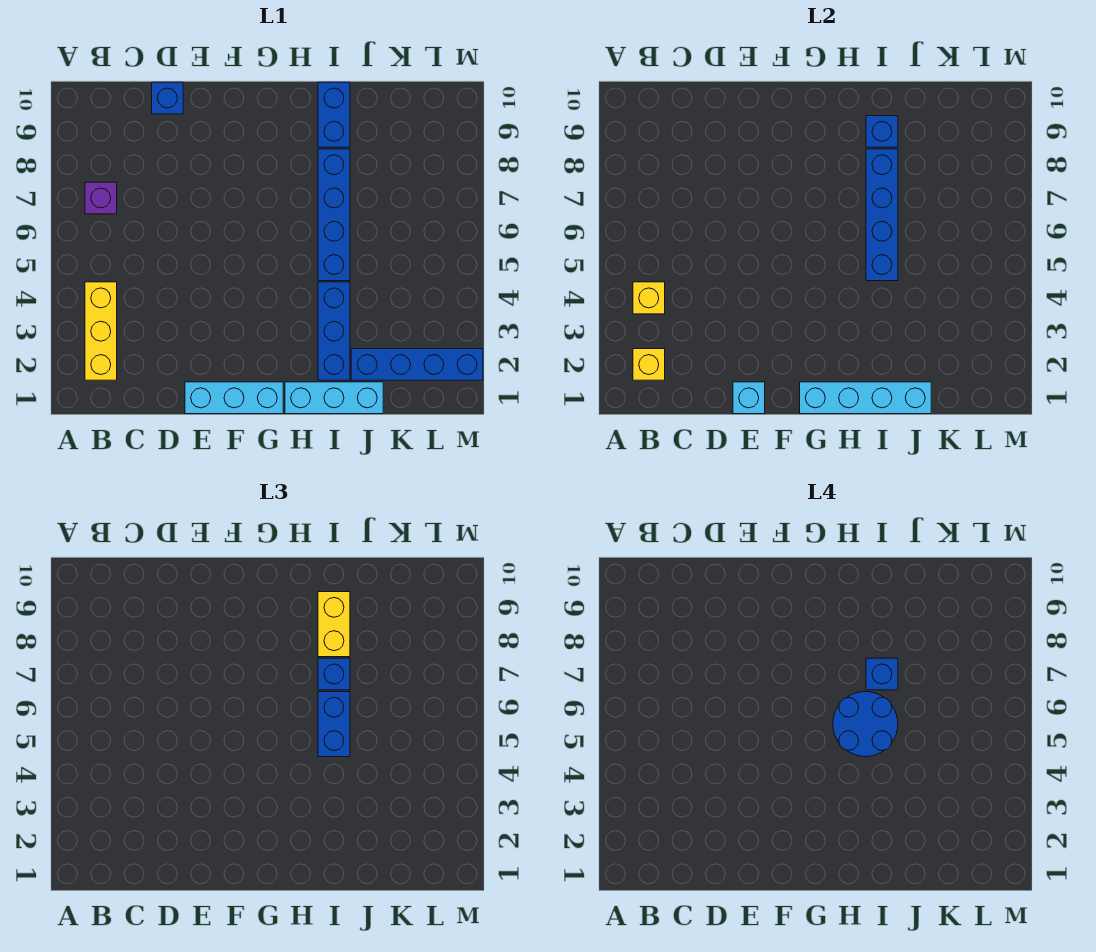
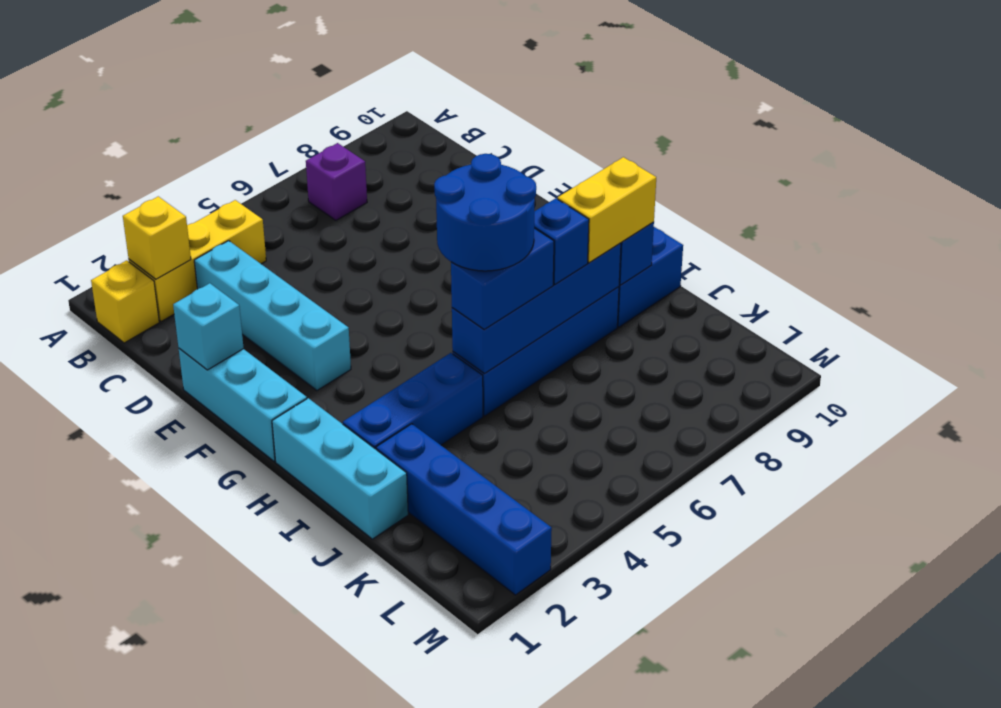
yellow brick B4 level 2 -> yellow brick B1 level 1
blue brick D10 level 1 -> none
cyan brick G1:J1 level 2 -> cyan brick C3:F3 level 1
blue brick I7 level 4 -> none

